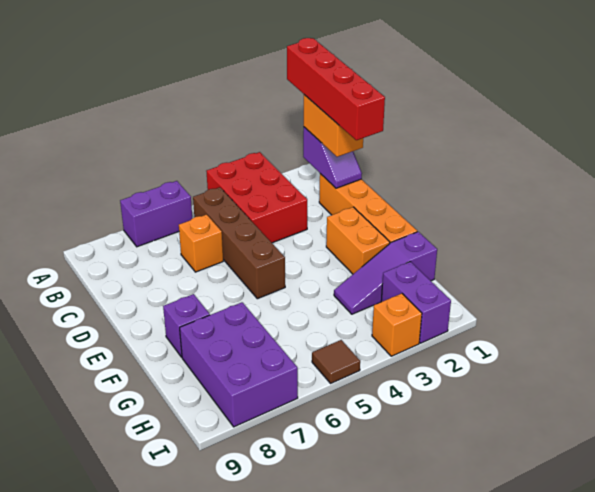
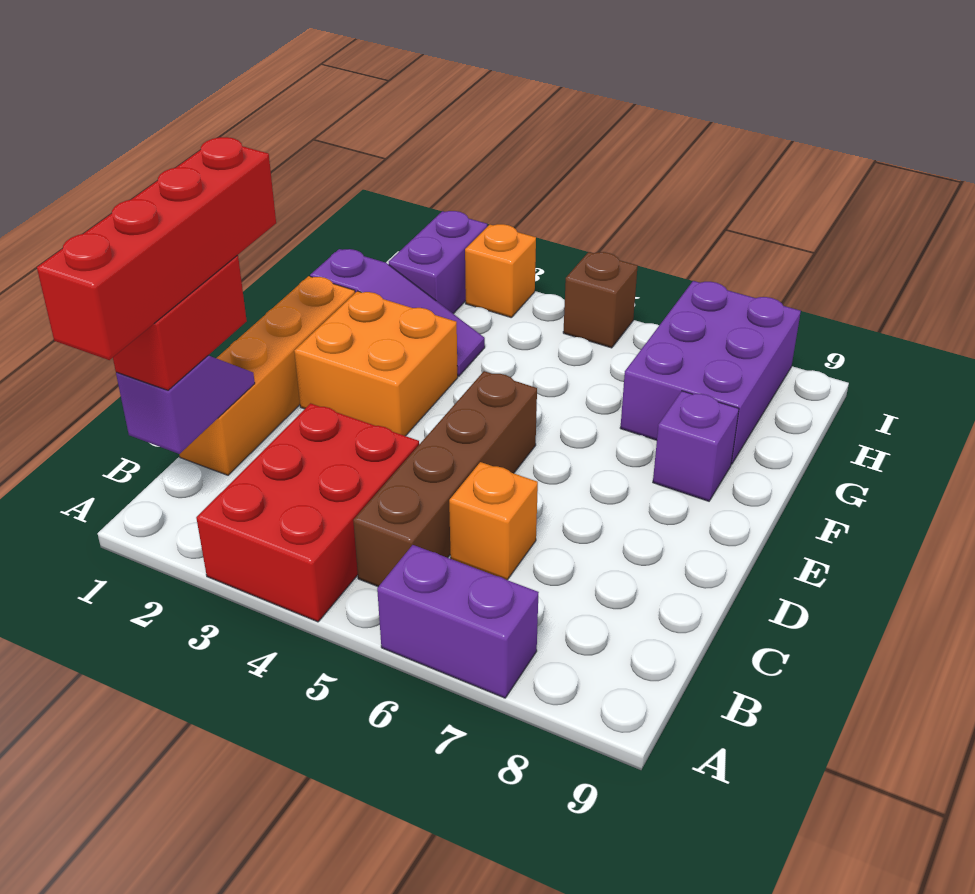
orange brick B1:C1 level 3 -> red brick B1:C1 level 3
orange brick E2:F2 level 1 -> orange brick E2:F3 level 1
brown tile I5 level 1 -> brown brick I5 level 1

